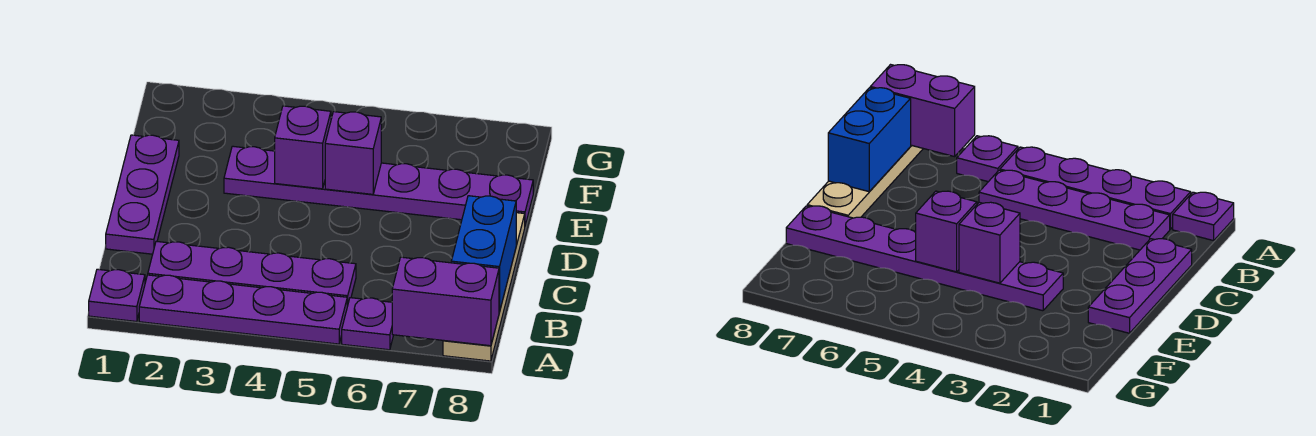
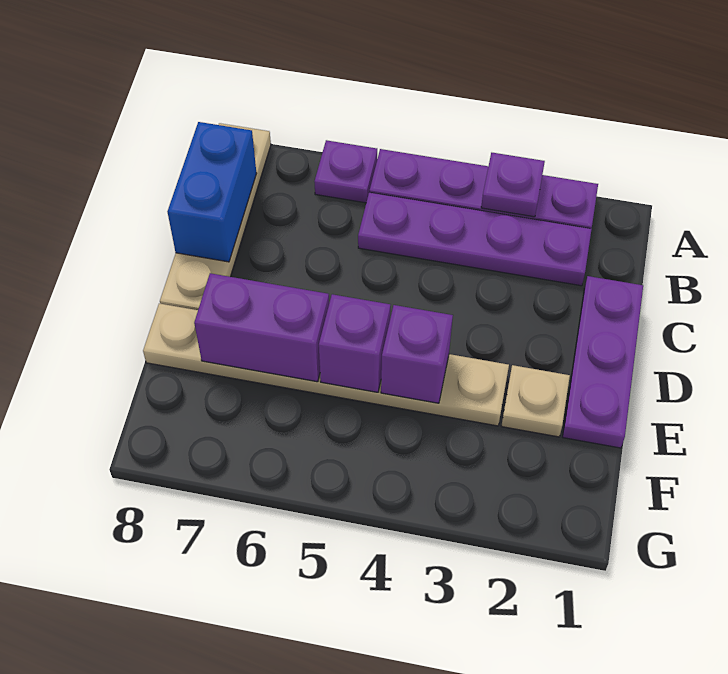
purple plate A1 level 1 -> purple plate A3 level 2
purple brick A7:A8 level 2 -> purple brick E6:E7 level 2
none -> tan plate E2 level 1
purple plate E3:E8 level 1 -> tan plate E3:E8 level 1

